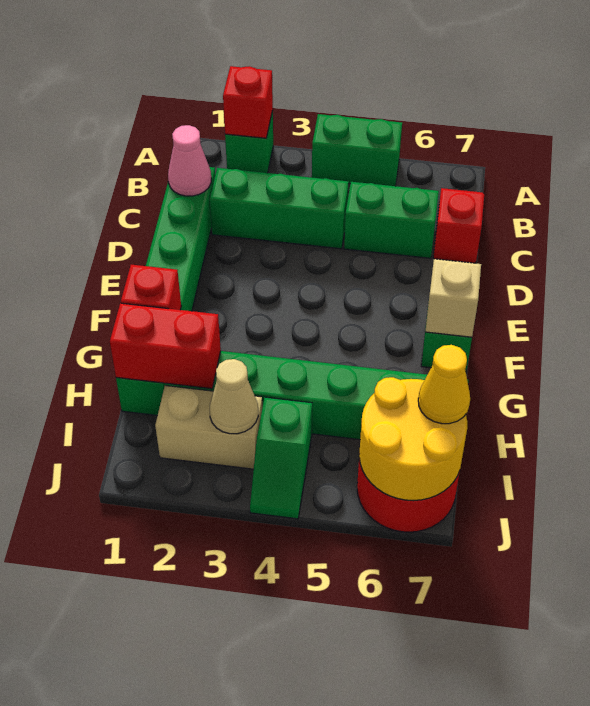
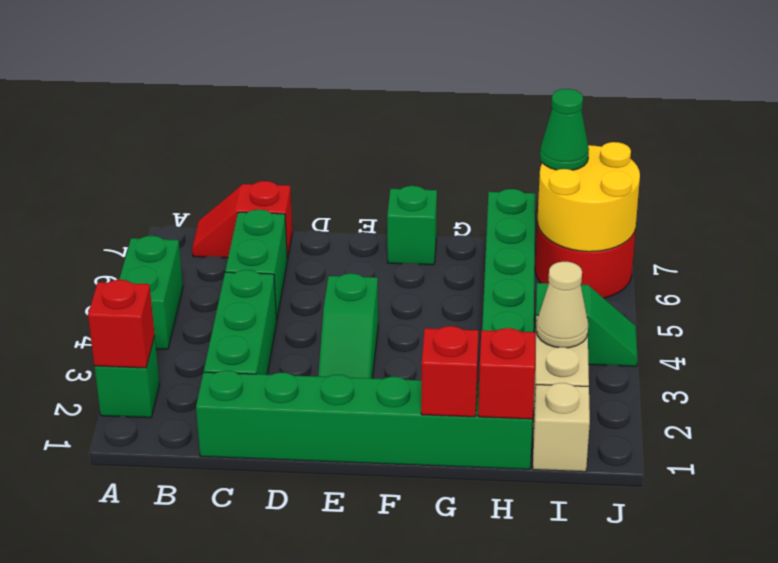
pink cone C1 level 2 -> none
none -> green slope E2:E4 level 1 top 4
tan brick F7 level 2 -> tan brick I1 level 1
red brick H1:H2 level 2 -> red brick H1 level 2
yellow cone I7 level 3 -> green cone I7 level 3

